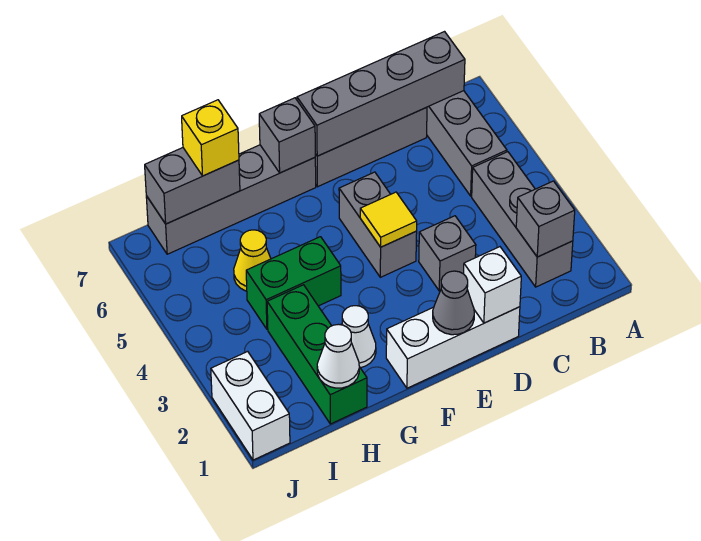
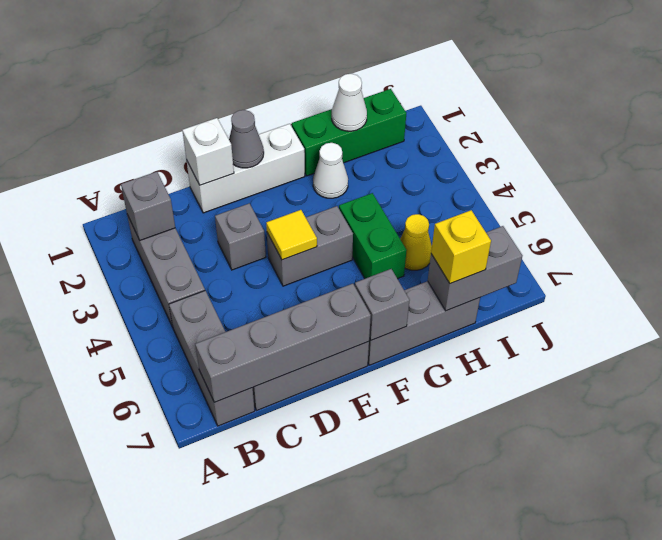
grey brick E4:E5 level 1 -> grey brick E4:F4 level 1
grey brick F7:I7 level 1 -> grey brick F7:H7 level 1
green brick G4:H4 level 1 -> green brick G4:G5 level 1
green brick H1:H3 level 1 -> green brick G1:I1 level 1
white brick J1:J2 level 1 -> none

